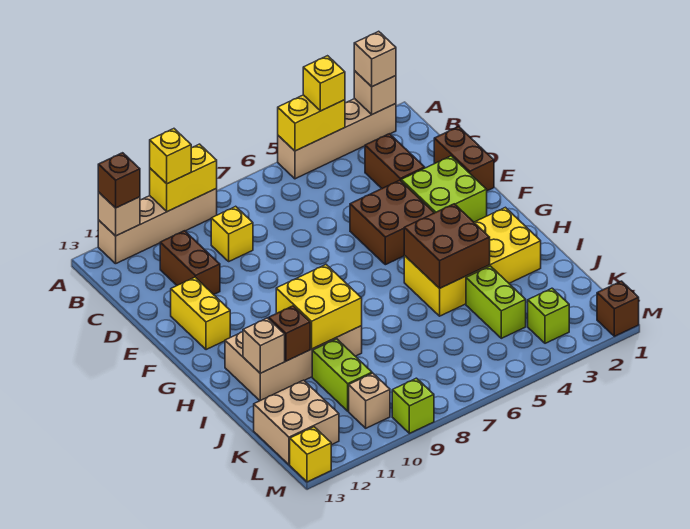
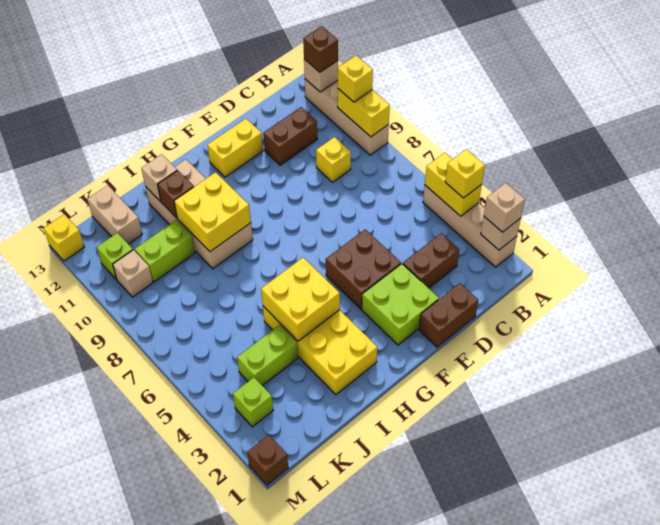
brown brick H4:I5 level 2 -> yellow brick H4:I5 level 2
tan brick K12:L13 level 1 -> tan brick K12:K13 level 1
lime brick M9 level 1 -> lime brick L11 level 1

